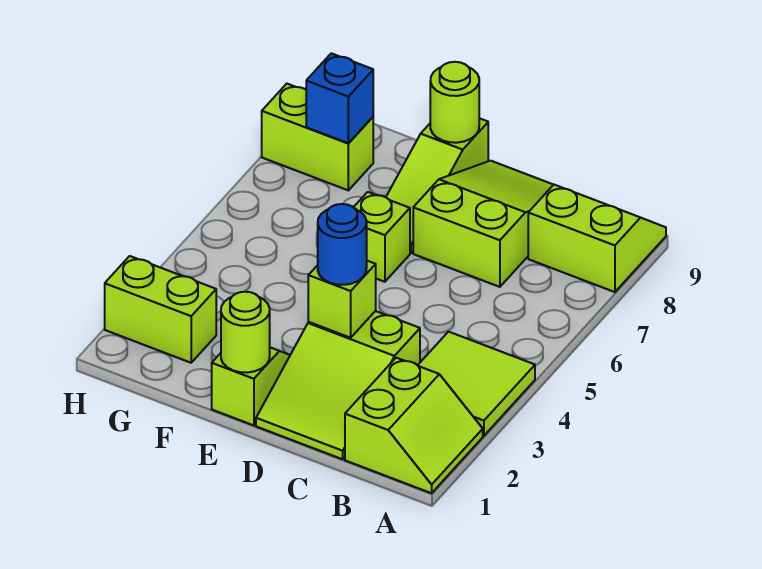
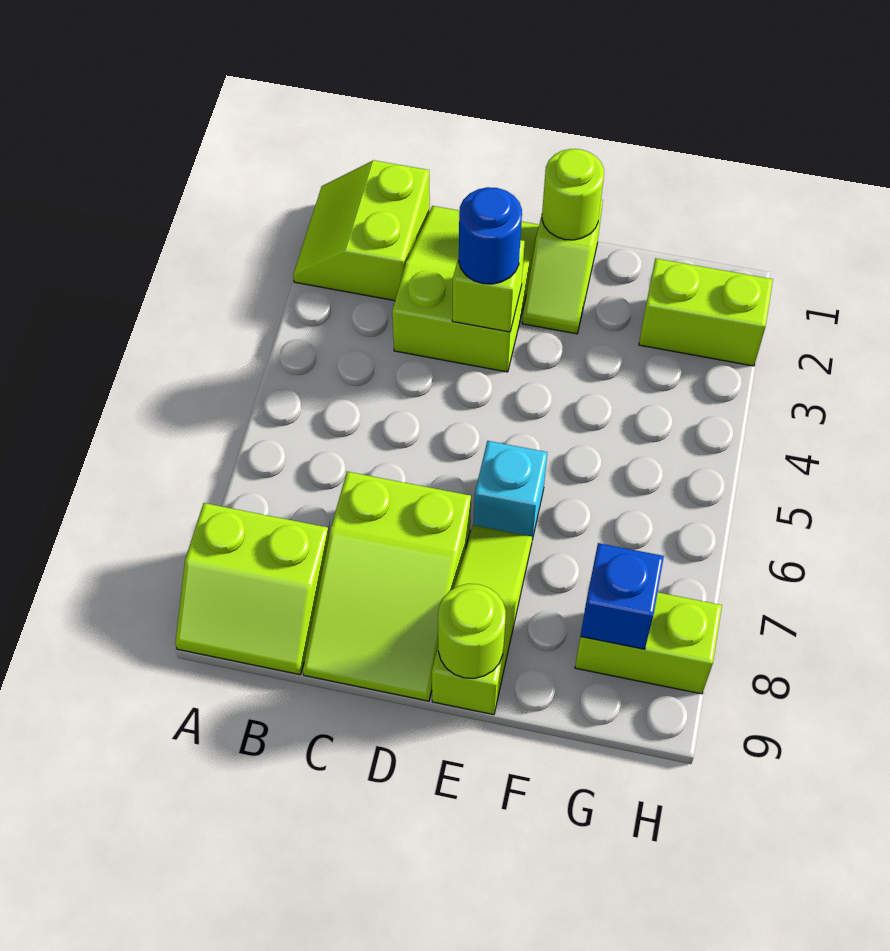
lime tile A3:B4 level 1 -> none
lime brick E6 level 1 -> cyan brick E6 level 1

